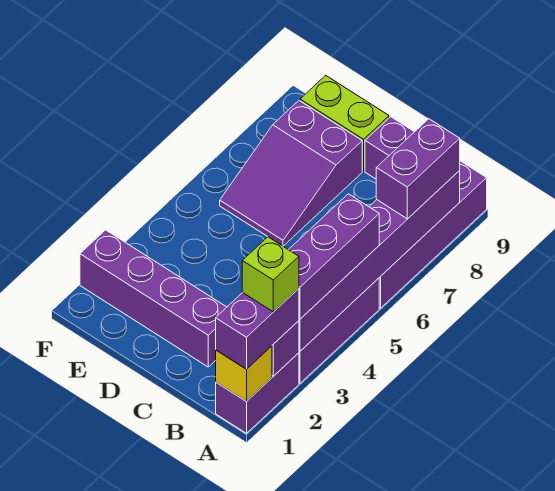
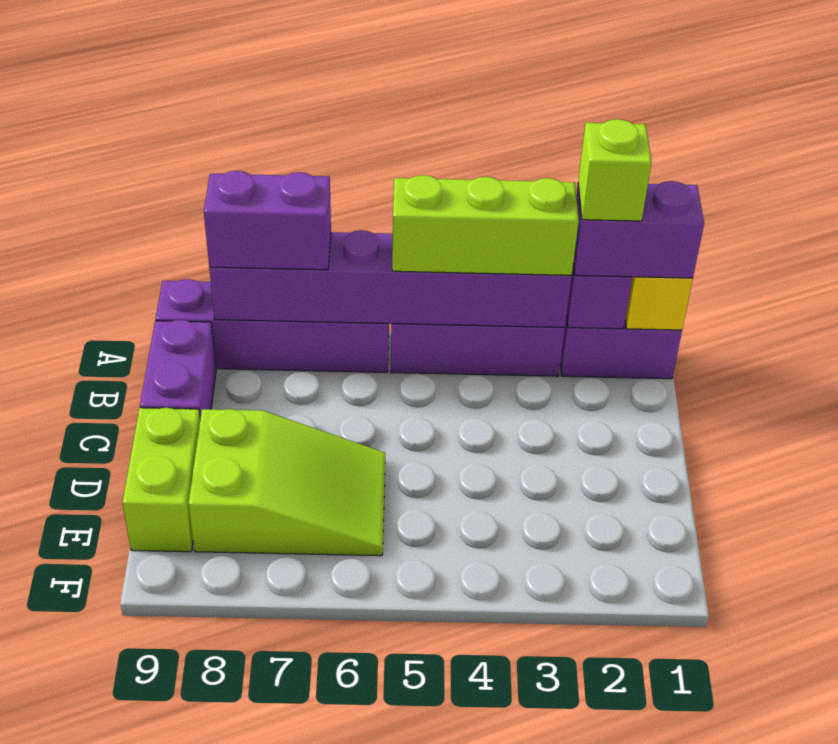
purple brick A3:A5 level 3 -> lime brick A3:A5 level 3
purple brick C2:F2 level 1 -> none
purple slope D6:E8 level 1 top 8 -> lime slope D6:E8 level 1 top 8

